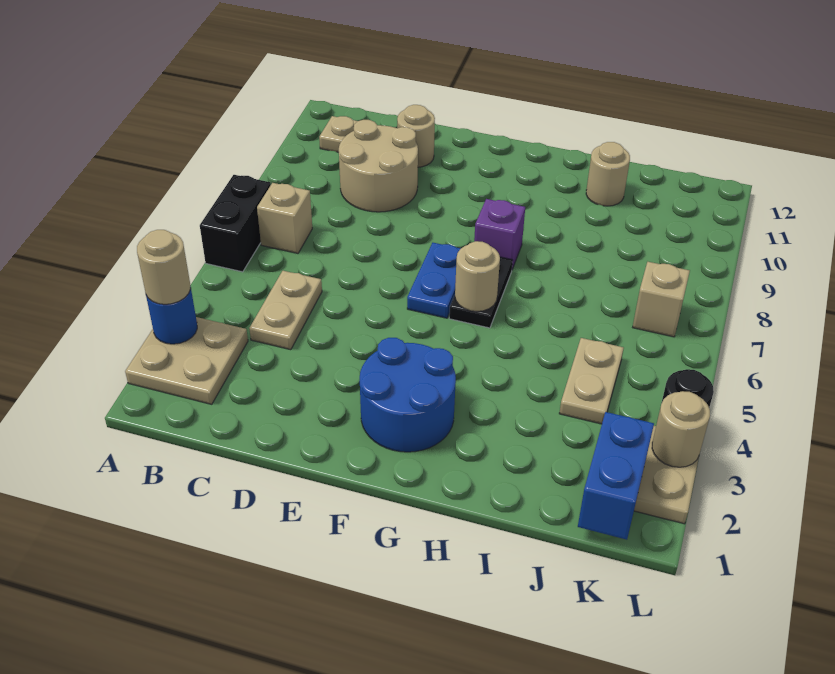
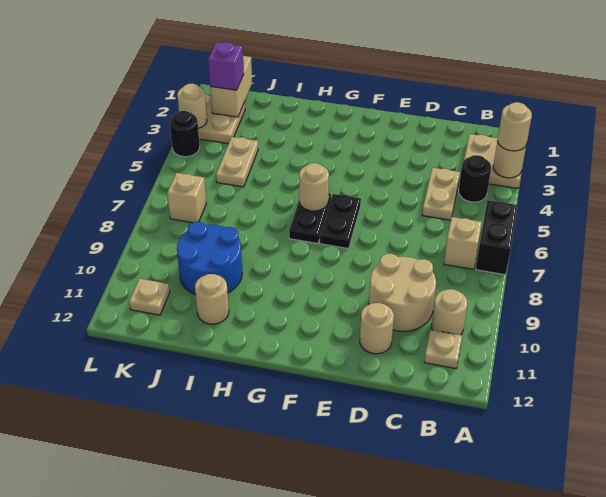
blue round brick A3 level 2 -> tan round brick A3 level 2
none -> black round brick B4 level 1
none -> tan round brick B10 level 1
blue round brick F2:G3 level 1 -> blue round brick I9:J10 level 1
blue plate F6:F7 level 1 -> black plate F6:F7 level 1
purple brick G8 level 1 -> purple brick K2 level 3
blue brick K1:K2 level 2 -> tan brick K1:K2 level 2
none -> tan plate K11 level 1

